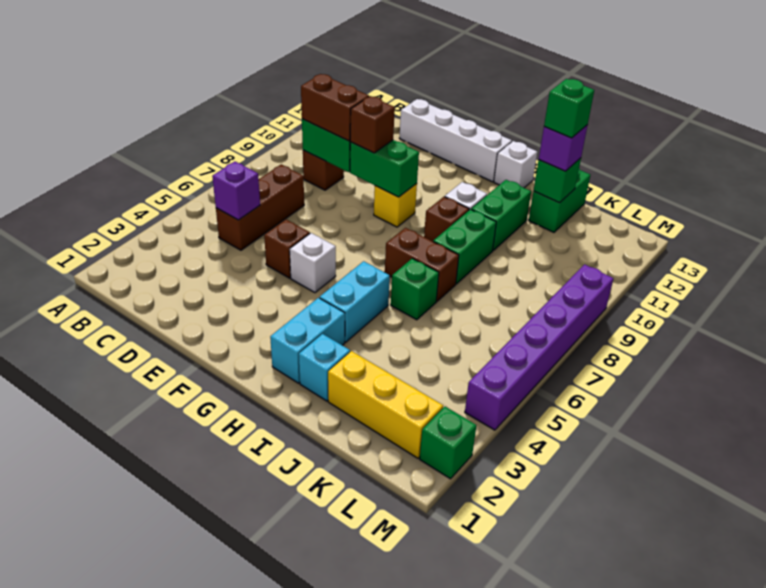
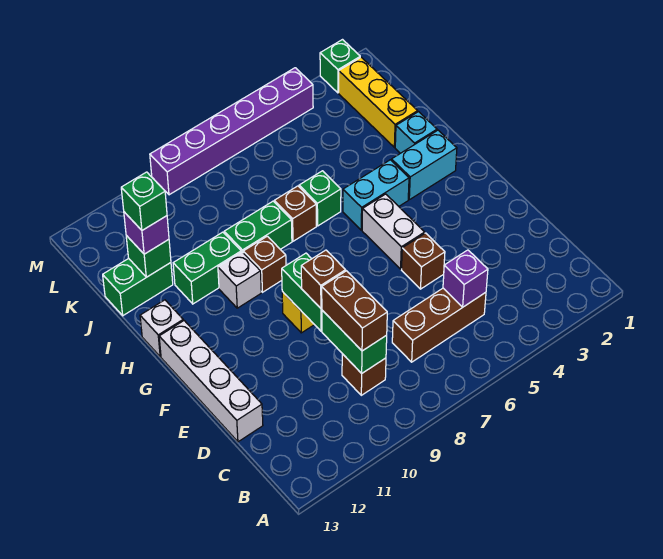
white brick F5 level 1 -> white brick F5:G5 level 1
brown brick H7:I7 level 1 -> brown brick I7 level 1

